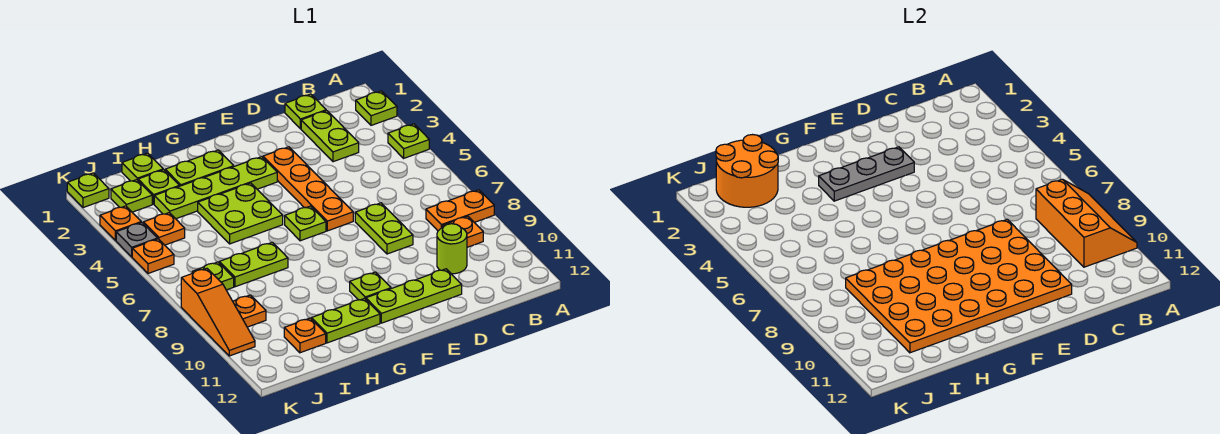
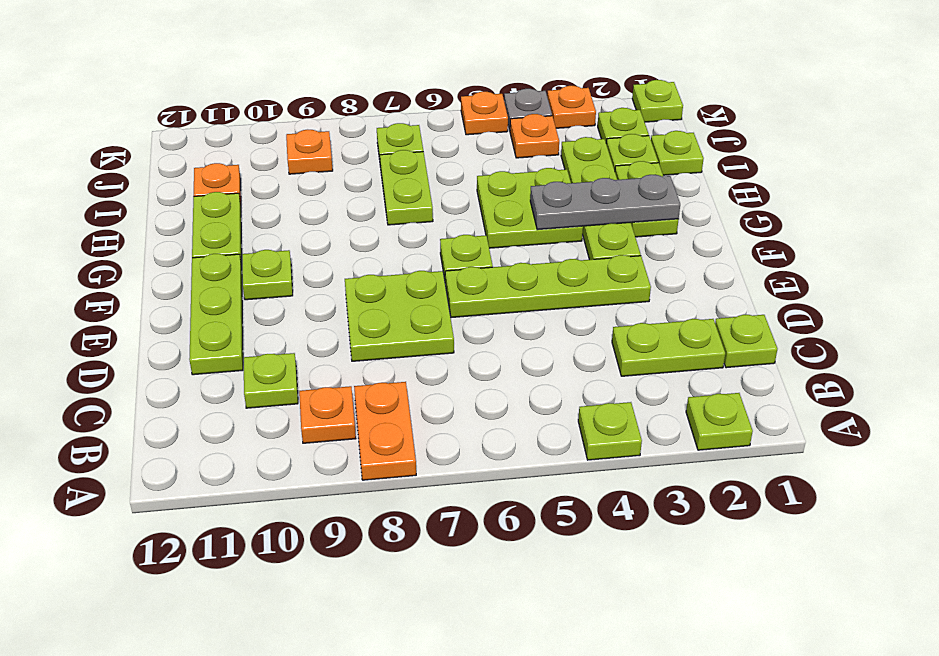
orange slope A8:B10 level 2 top B -> none
lime round brick C10 level 1 -> lime plate C10 level 1
lime plate D7:D8 level 1 -> lime plate D7:E8 level 1
orange plate D8:I11 level 2 -> none
orange plate E3:E6 level 1 -> lime plate E3:E6 level 1
grey plate E3:G3 level 2 -> grey plate G2:G4 level 2
orange round brick I1:J2 level 2 -> none
orange slope K8:K10 level 1 top 8 -> none

